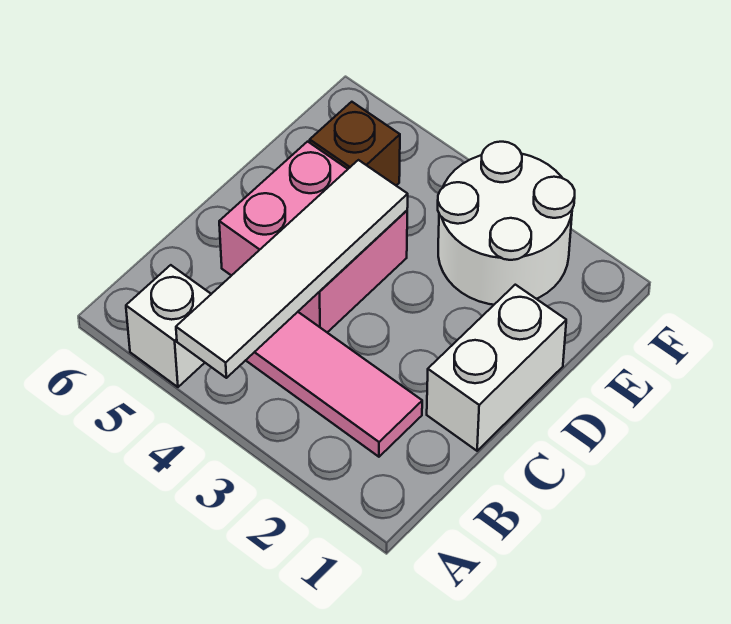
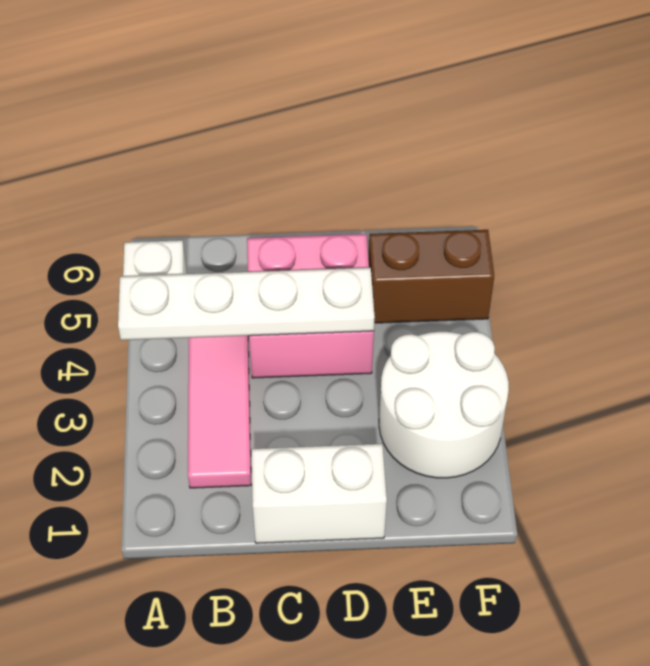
white tile A4:D4 level 2 -> white plate A4:D4 level 2
brown brick E5 level 1 -> brown brick E5:F5 level 1

